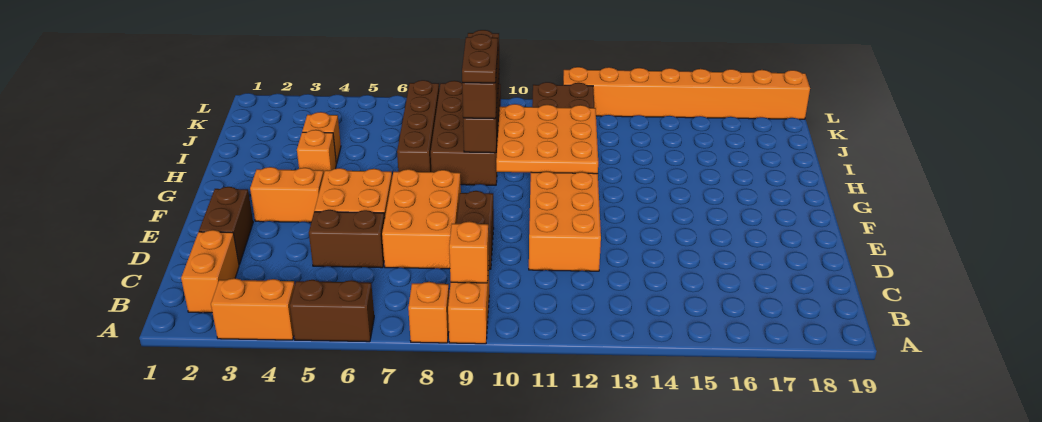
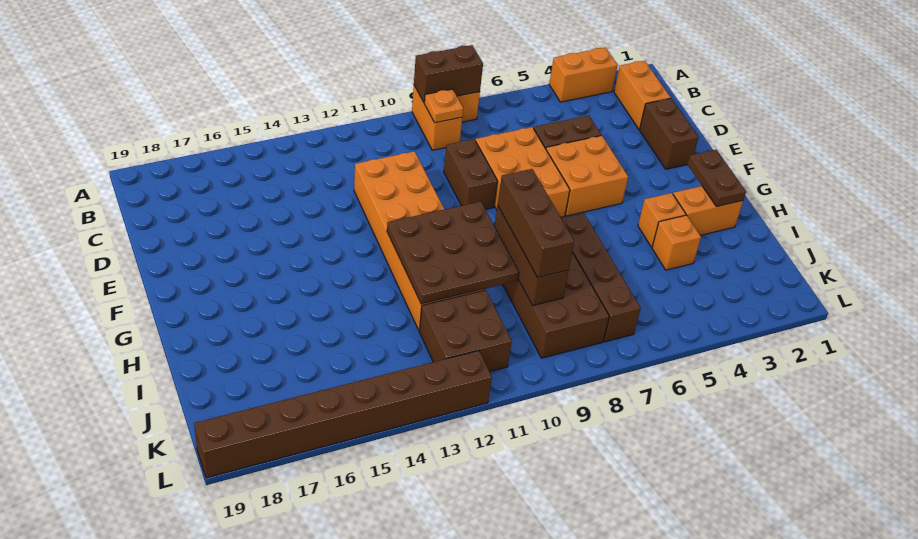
brown brick A5:A6 level 1 -> brown brick A8:A9 level 2
orange brick B9 level 2 -> orange plate B9 level 2
orange brick F3:F4 level 1 -> orange brick H2:H3 level 1
orange plate G10:I12 level 2 -> brown plate G10:I12 level 2
brown plate H9:I9 level 4 -> brown plate G2:H2 level 2
orange brick L12:L19 level 1 -> brown brick L12:L19 level 1

